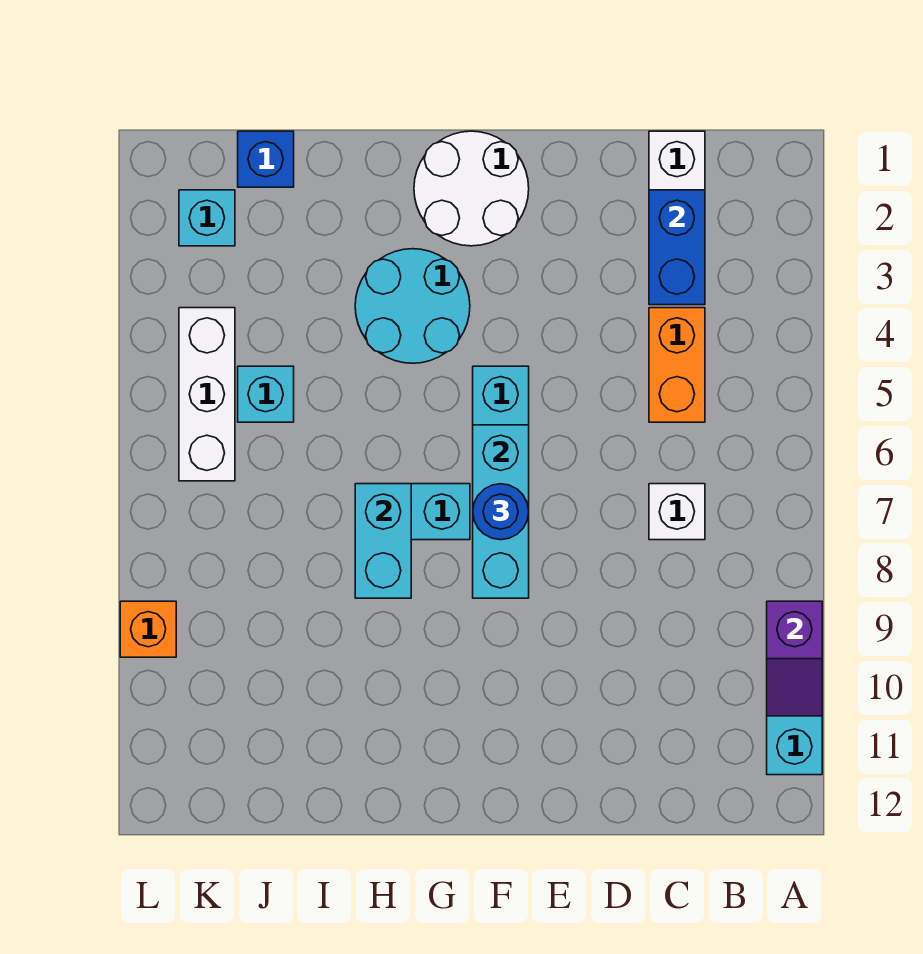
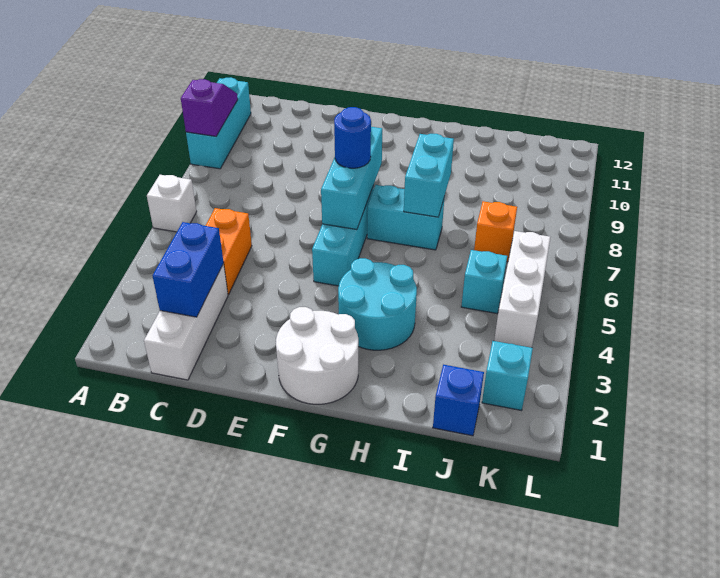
white brick C7 level 1 -> white brick A6 level 1
orange brick L9 level 1 -> orange brick J7 level 1

